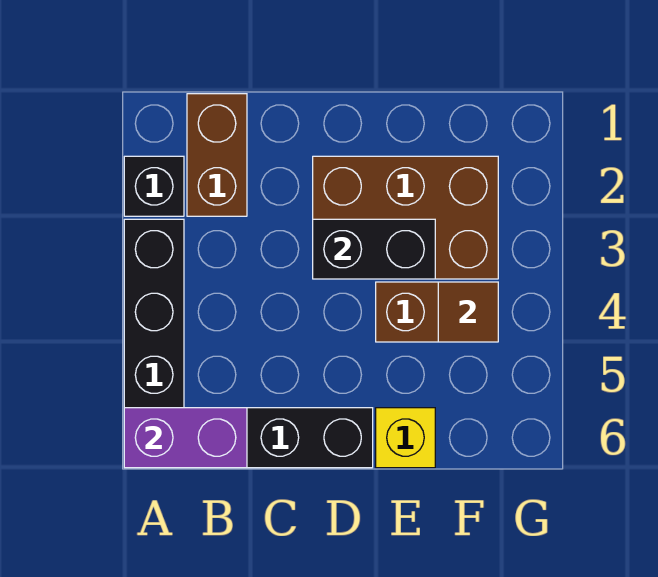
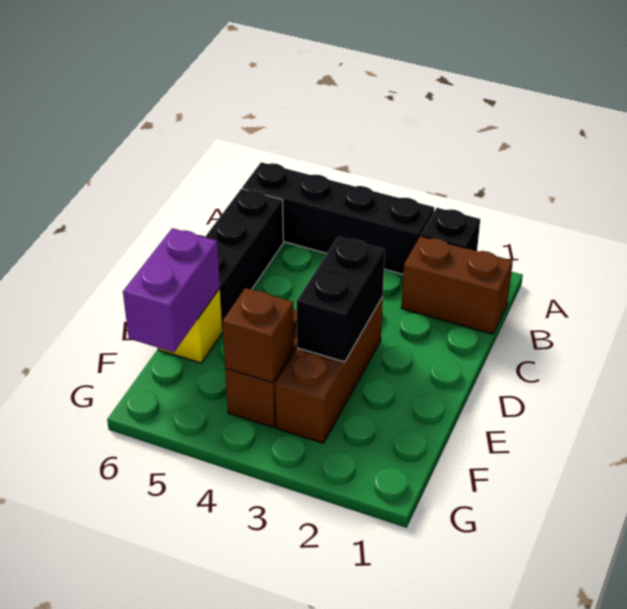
purple brick A6:B6 level 2 -> purple brick E6:F6 level 2
brown brick D2:F3 level 1 -> brown brick D3:F3 level 1
brown tile F4 level 2 -> brown brick F4 level 2

